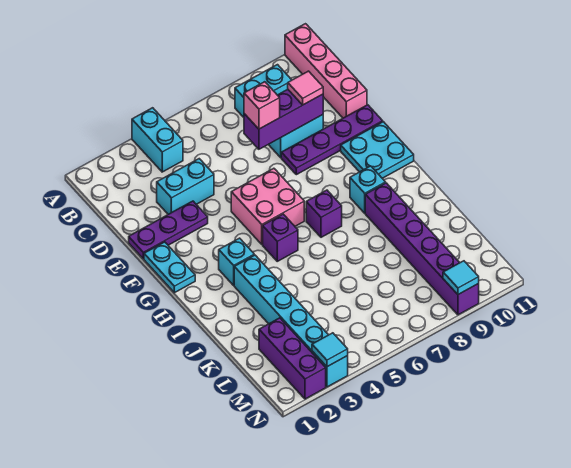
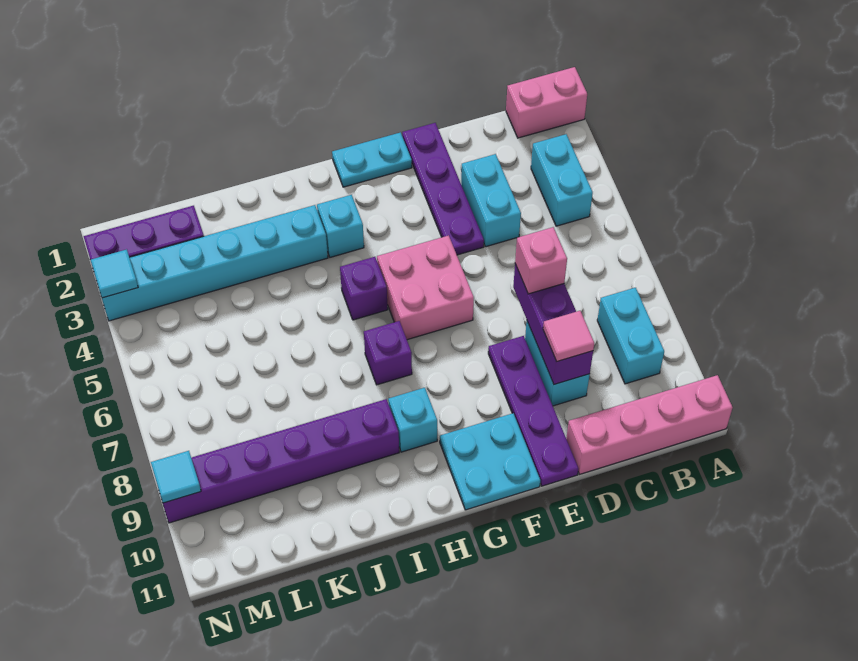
none -> pink brick A1:B1 level 1
cyan brick A4:B4 level 1 -> cyan brick B3:B4 level 1
purple plate E1:E3 level 1 -> purple plate E1:E4 level 1

